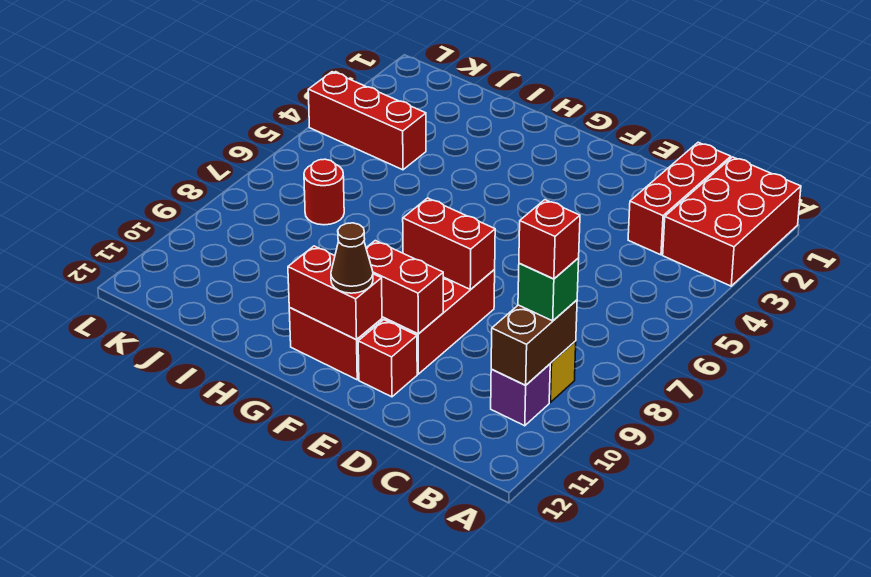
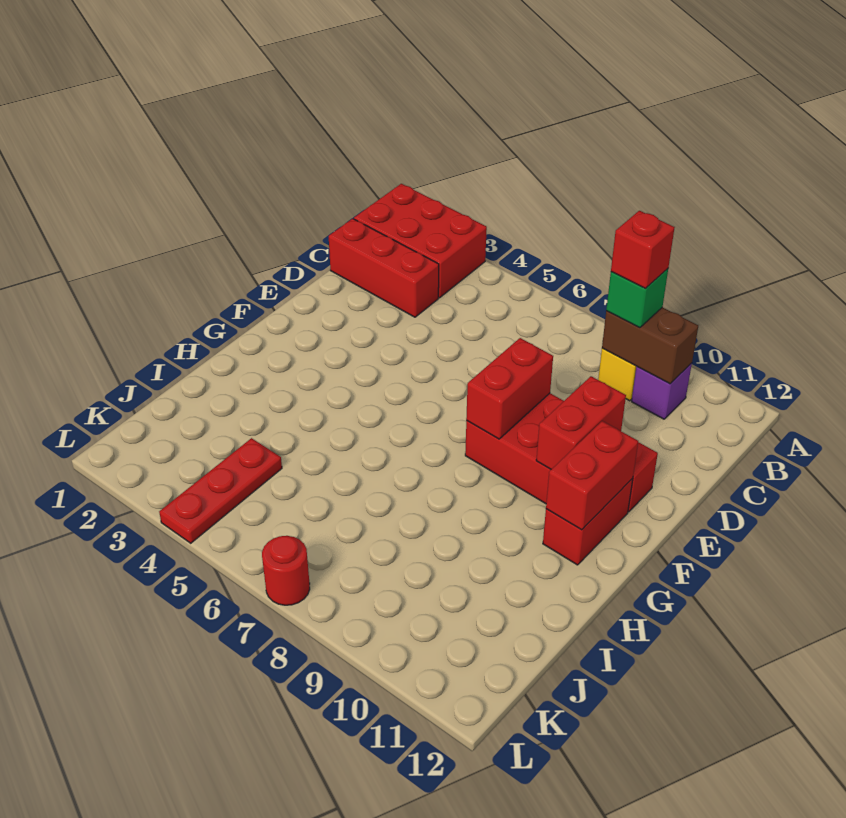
brown cone F11 level 3 -> none
red brick J4:L4 level 1 -> red plate J4:L4 level 1
red round brick J7 level 1 -> red round brick L7 level 1

